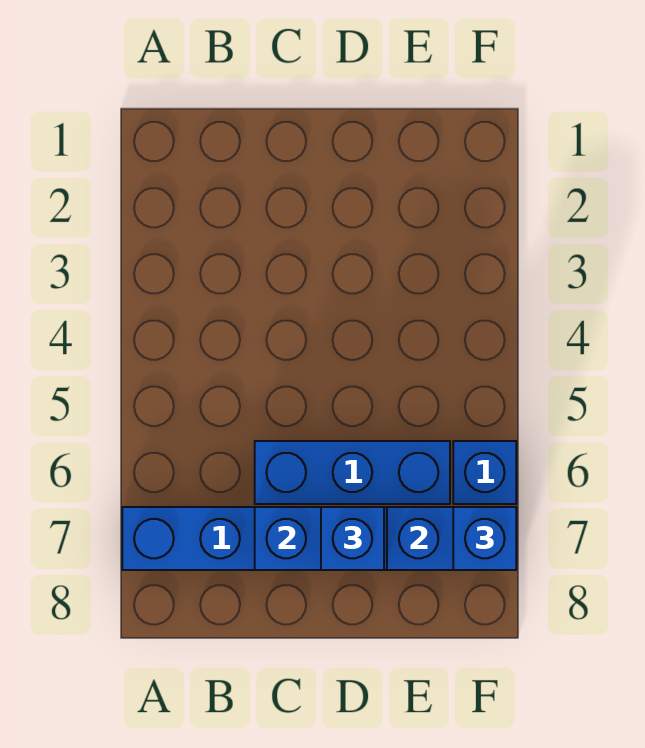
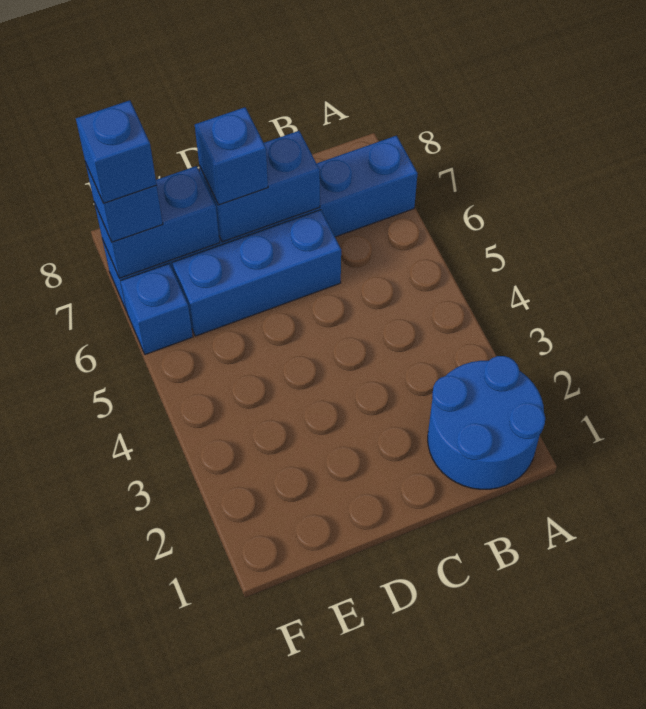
none -> blue round brick A1:B2 level 1
none -> blue brick F7 level 4

